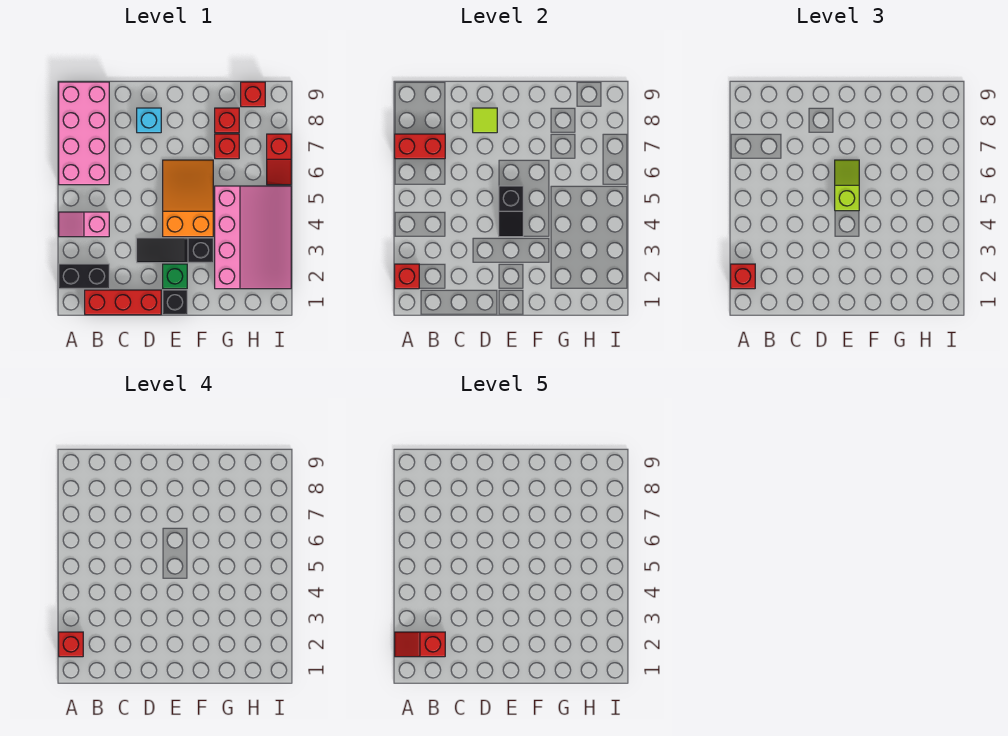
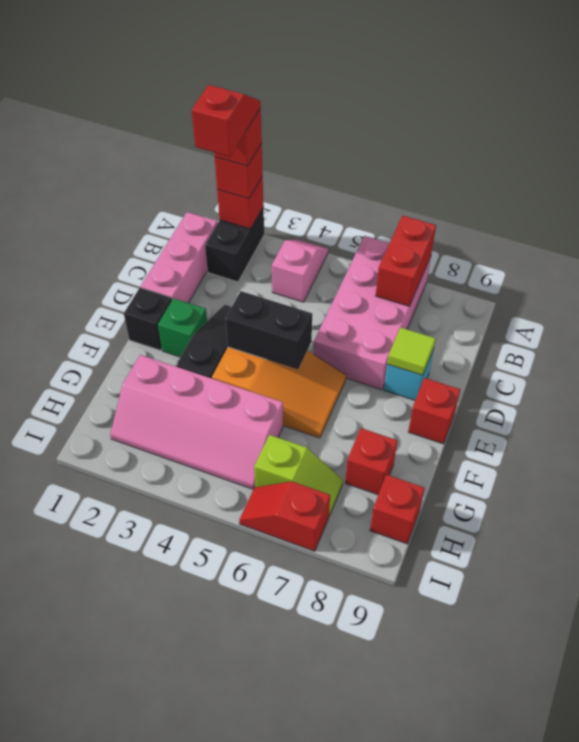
pink brick A6:B9 level 1 -> pink brick A6:D7 level 1
red brick B1:D1 level 1 -> pink brick B1:D1 level 1
black slope E4:E5 level 2 top 5 -> black brick E4:E5 level 2
lime slope E5:E6 level 3 top 5 -> lime slope H6:H7 level 1 top 6
pink slope G2:I5 level 1 top G -> pink slope G2:H5 level 1 top G
red brick G7 level 1 -> red brick E9 level 1

